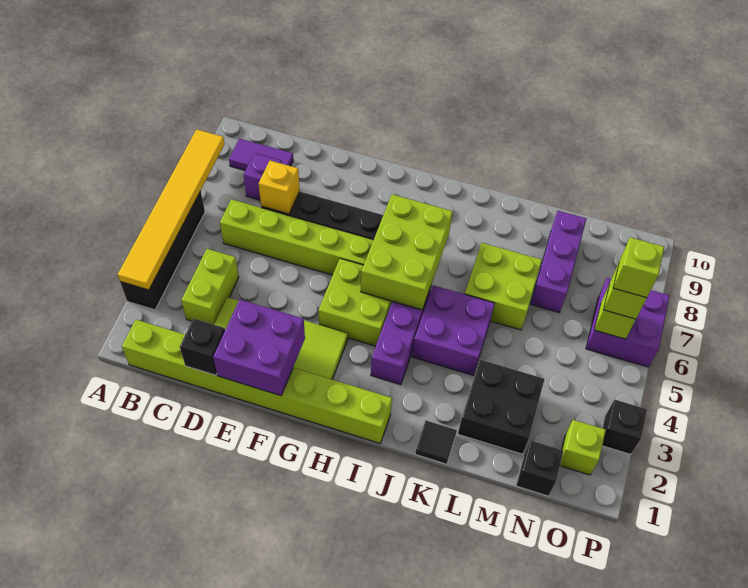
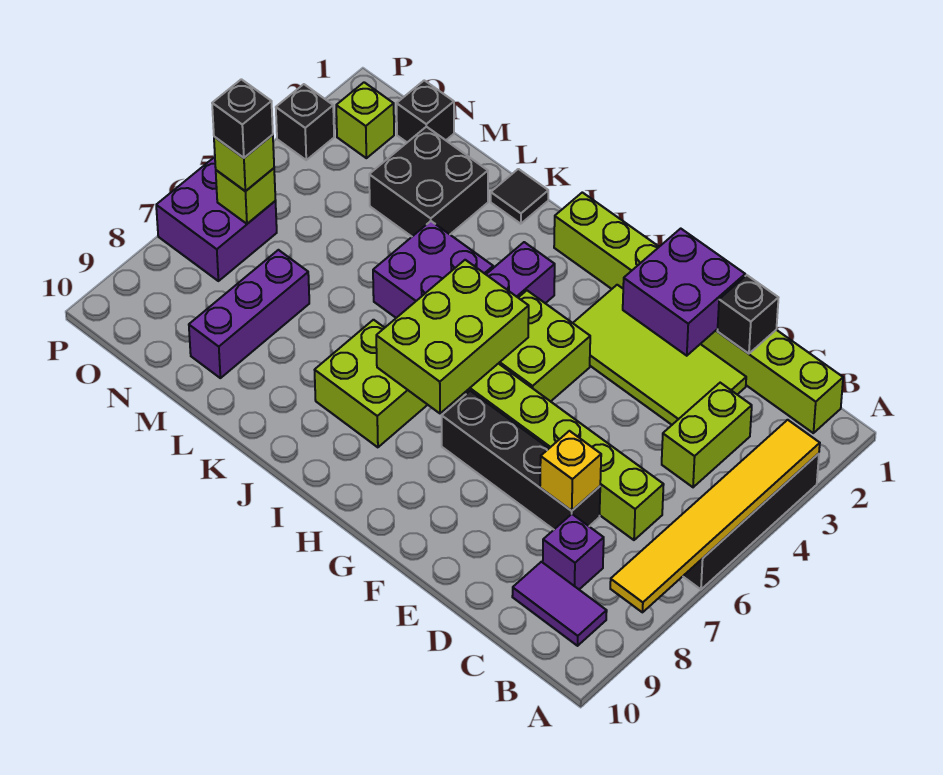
lime brick K6:L7 level 1 -> lime brick I7:J8 level 1
lime brick O6 level 4 -> black brick O6 level 4

